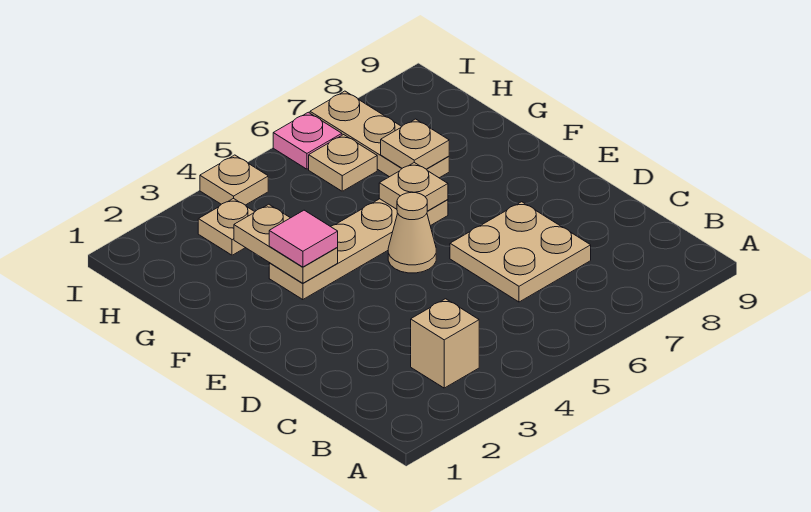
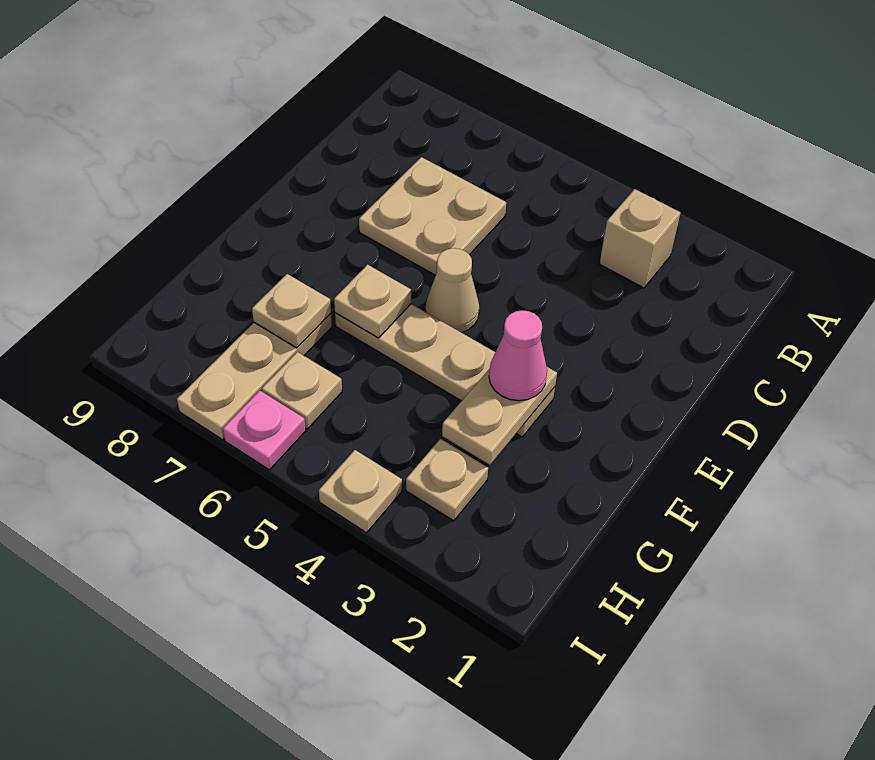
pink tile F3 level 3 -> pink cone F3 level 3

